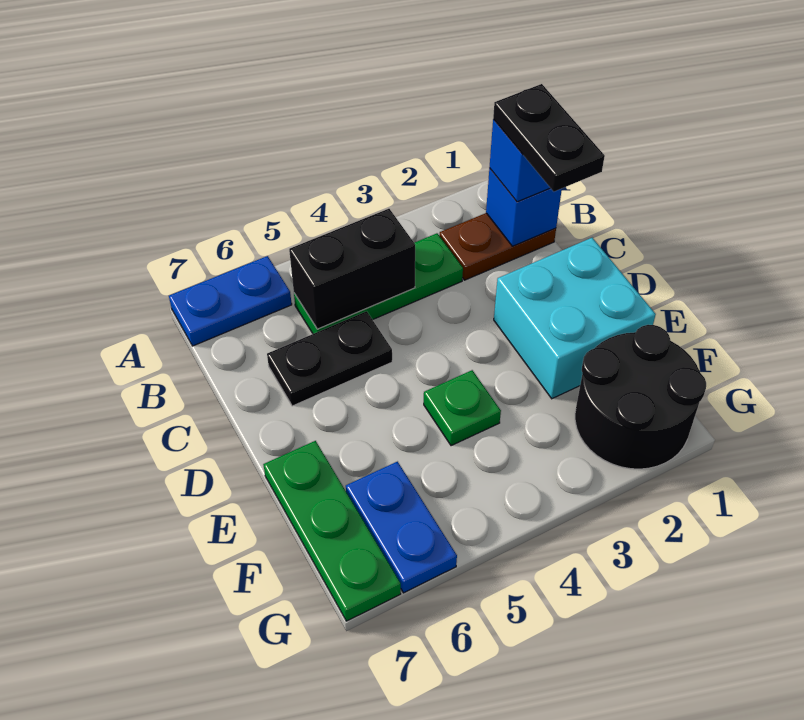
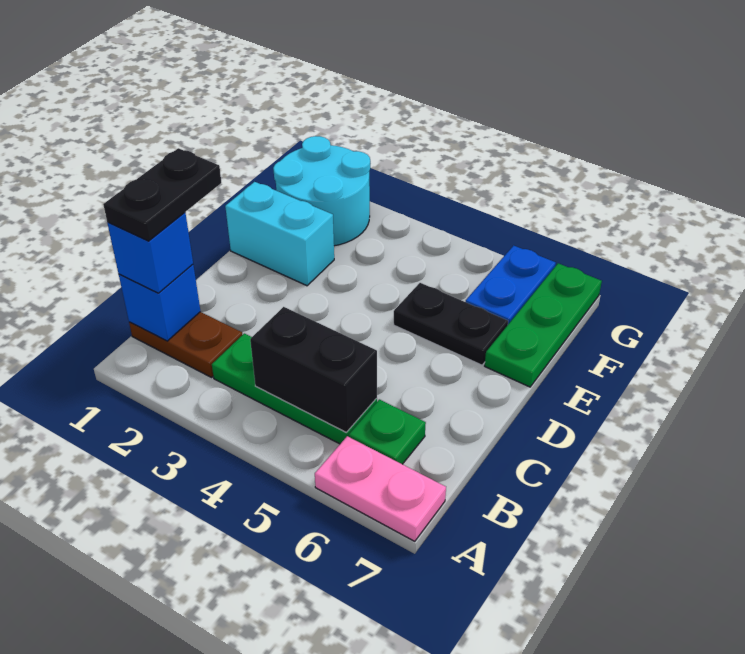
blue plate A6:A7 level 1 -> pink plate A6:A7 level 1
black plate C5:C6 level 1 -> black plate E5:E6 level 1
cyan brick D1:E2 level 1 -> cyan brick E1:E2 level 1
green plate E4 level 1 -> green plate B6 level 1
black round brick F1:G2 level 1 -> cyan round brick F1:G2 level 1

